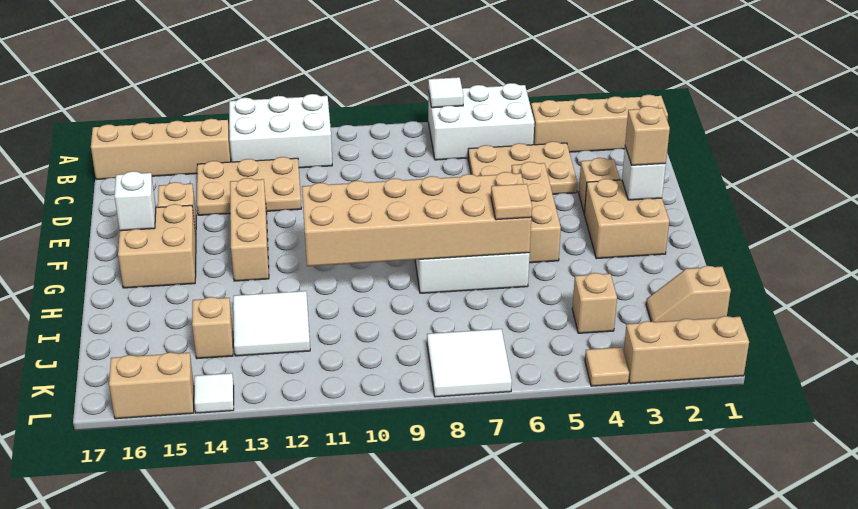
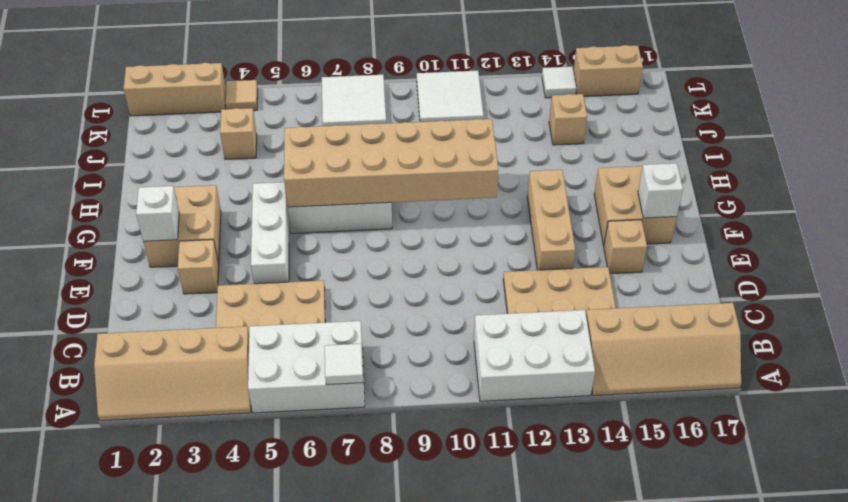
tan brick E5:G5 level 1 -> white brick E5:G5 level 1
tan brick F2 level 3 -> none
tan tile H6 level 3 -> none
white tile I12:J13 level 1 -> white tile K10:L11 level 1
tan slope J1:J2 level 1 top 1 -> none

